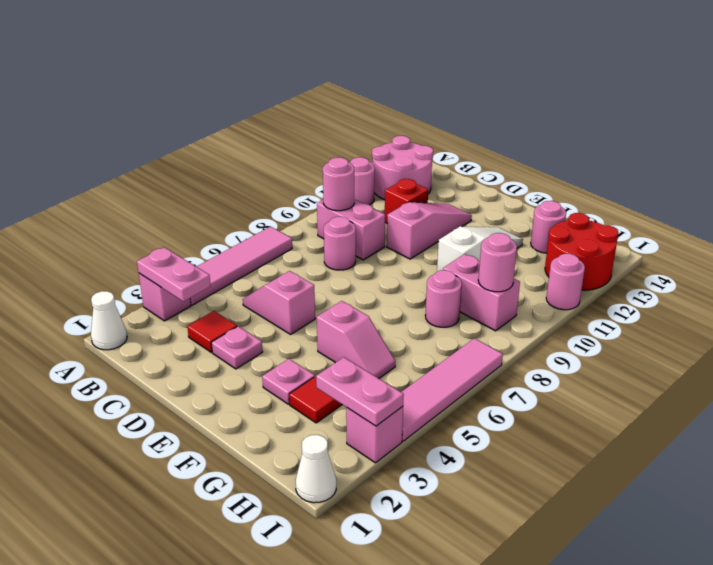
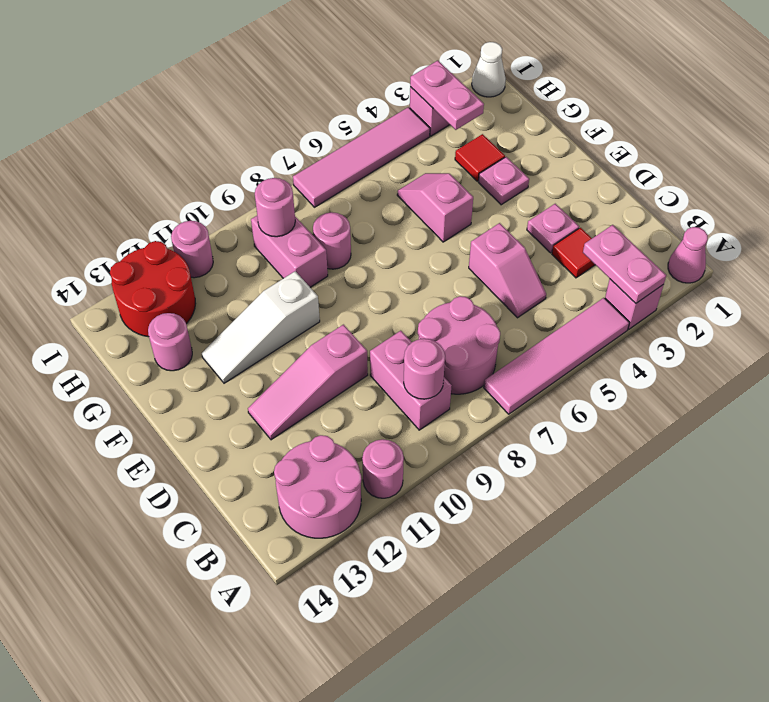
white cone A1 level 1 -> pink cone A1 level 1
pink round brick C8 level 1 -> pink round brick B7:C8 level 1
red brick C11 level 1 -> none

